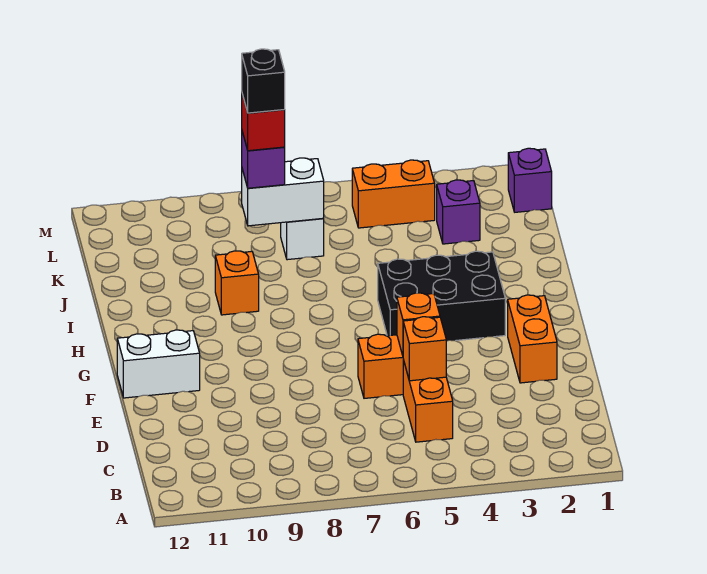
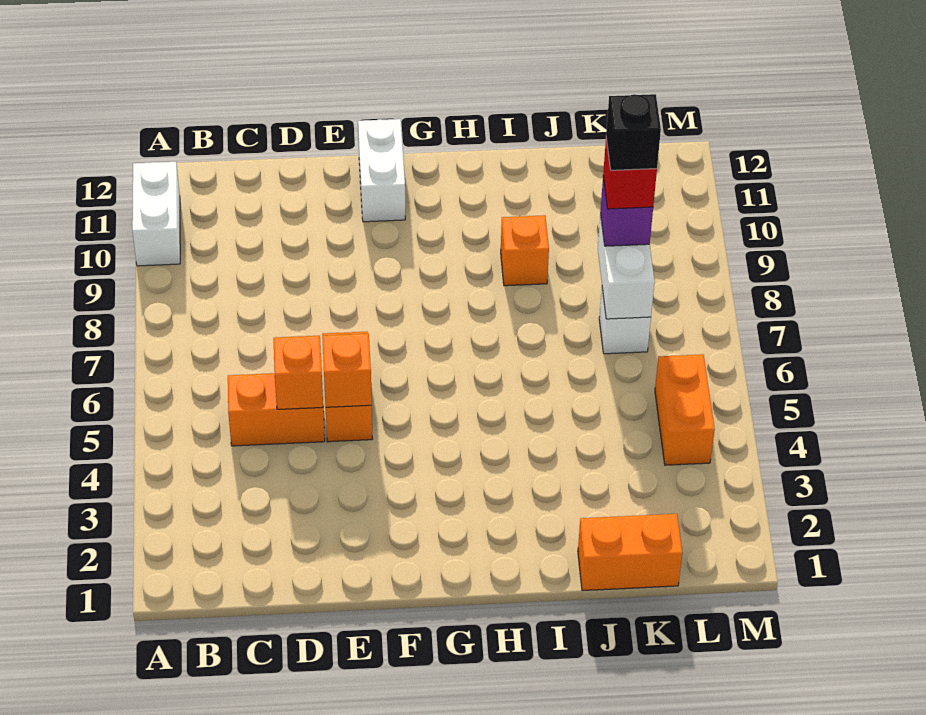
none -> white brick A10:A11 level 1
orange brick E2:F2 level 1 -> orange brick J1:K1 level 1
black brick G3:H5 level 1 -> none
purple brick K3 level 1 -> none
purple brick L1 level 1 -> none

